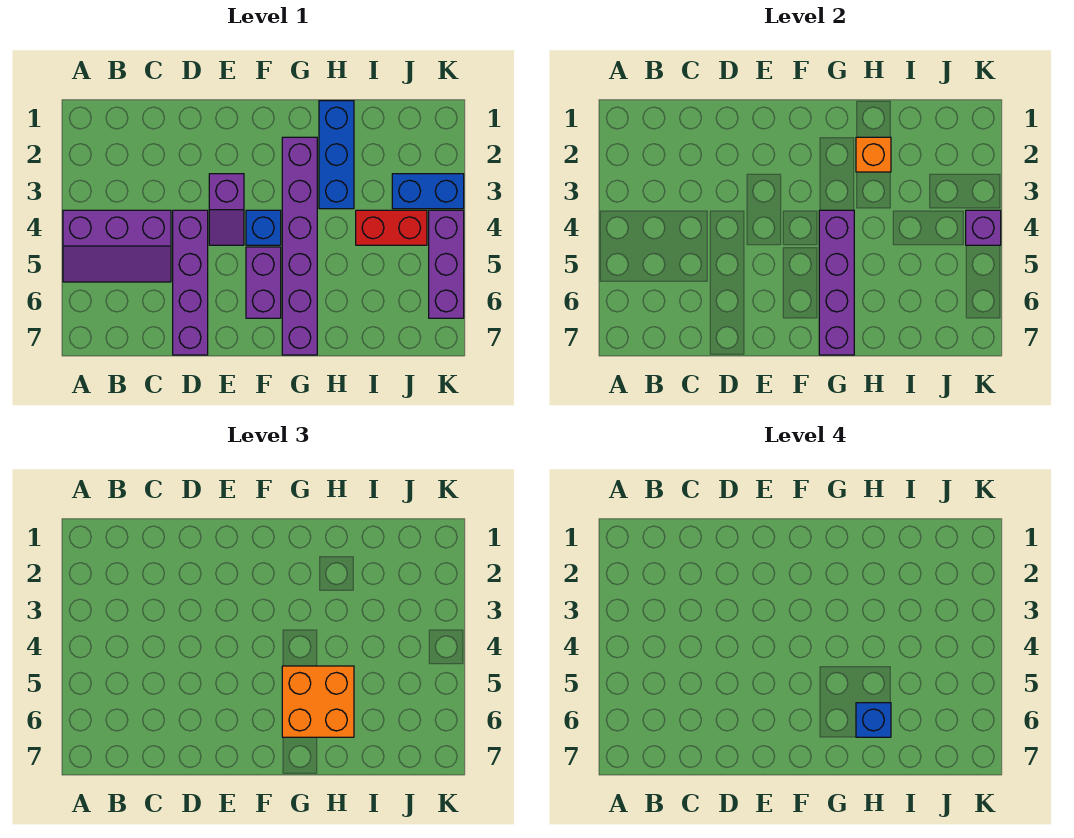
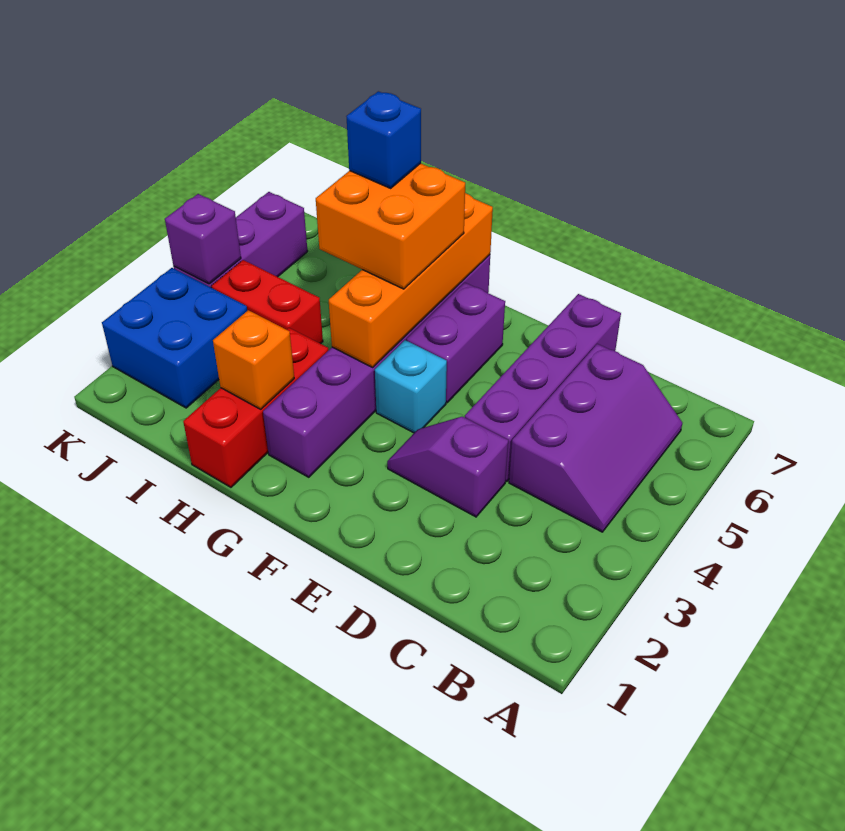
purple slope A4:C5 level 1 top 4 -> purple slope B4:C6 level 1 top C
purple slope E3:E4 level 1 top 3 -> purple slope D3:E3 level 1 top D
blue brick F4 level 1 -> cyan brick F4 level 1
purple brick G4:G7 level 2 -> orange brick G4:G7 level 2
blue brick H1:H3 level 1 -> red brick H1:H3 level 1
blue brick J3:K3 level 1 -> blue brick J2:K3 level 1

